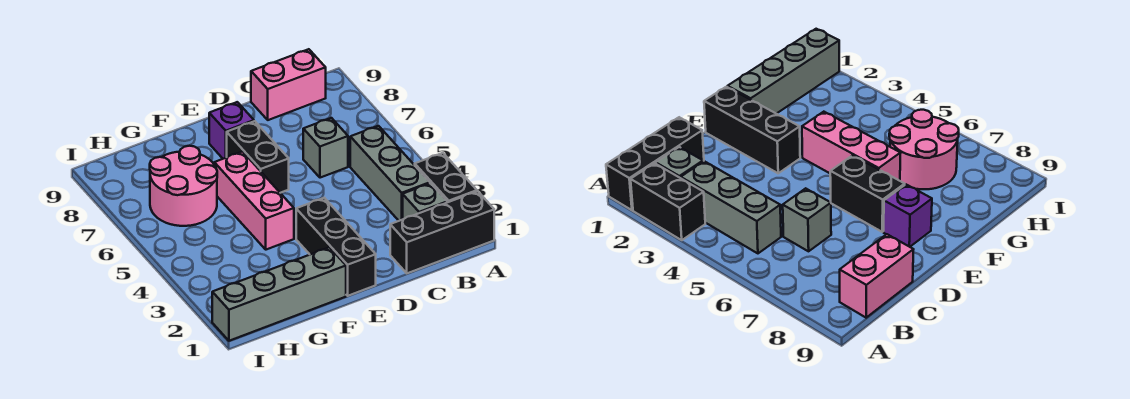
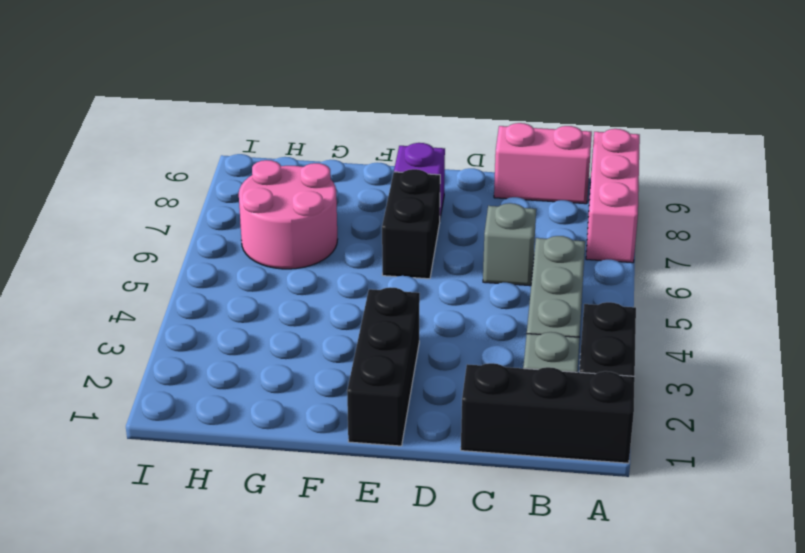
grey brick F1:I1 level 1 -> none
pink brick F4:F6 level 1 -> pink brick A7:A9 level 1

